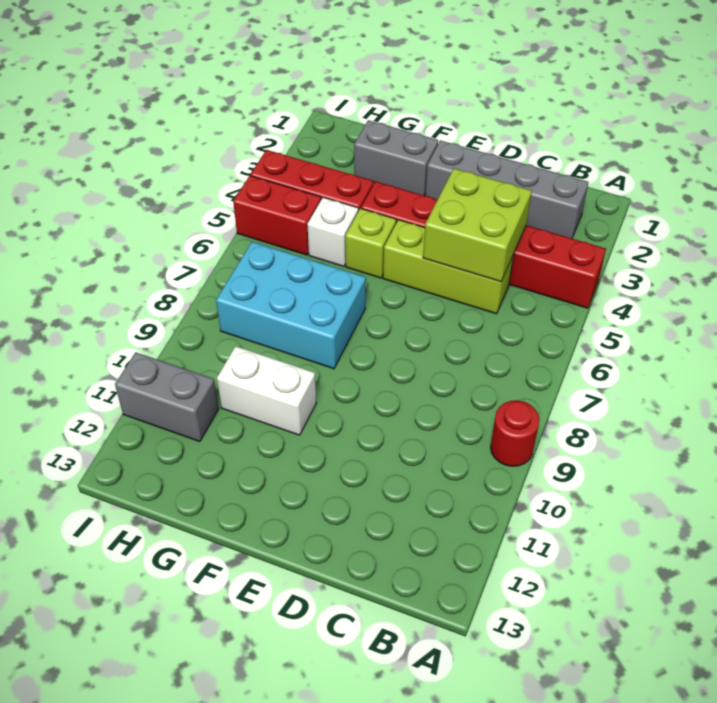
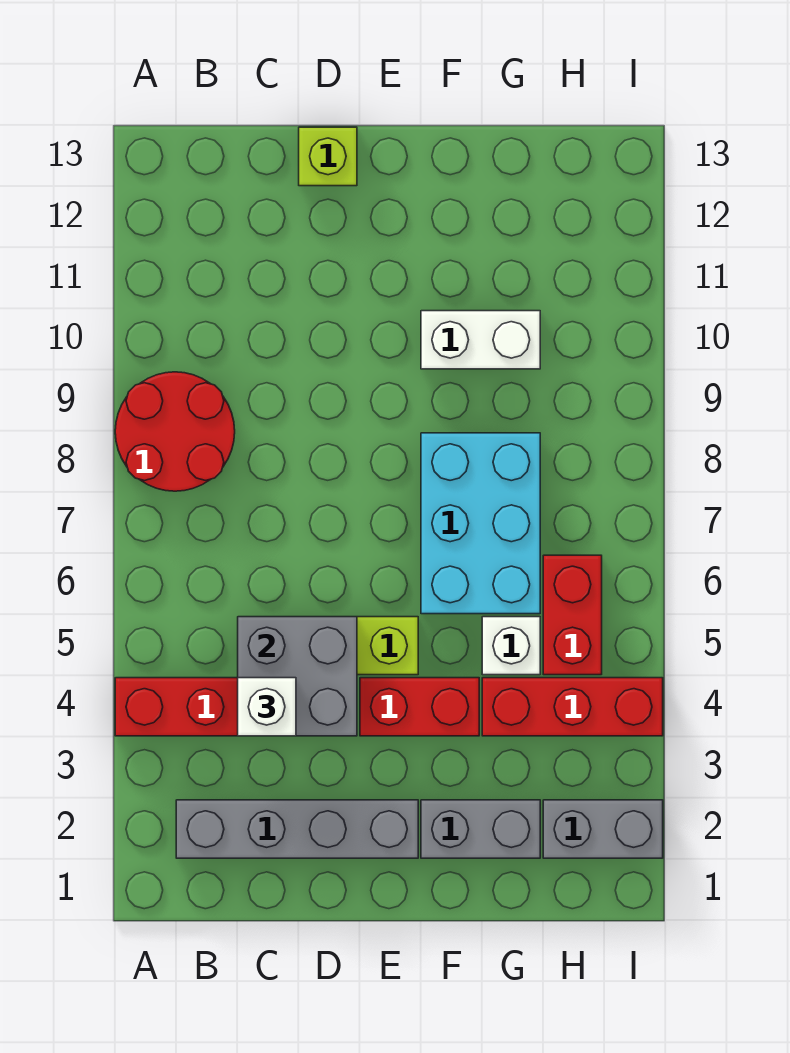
red round brick A9 level 1 -> red round brick A8:B9 level 1
lime brick C4:D5 level 2 -> grey brick C4:D5 level 2
none -> white brick C4 level 3
lime brick F5 level 1 -> lime brick D13 level 1
cyan brick F7:H8 level 1 -> cyan brick F6:G8 level 1
red brick H5:I5 level 1 -> red brick H5:H6 level 1
grey brick H11:I11 level 1 -> grey brick H2:I2 level 1

